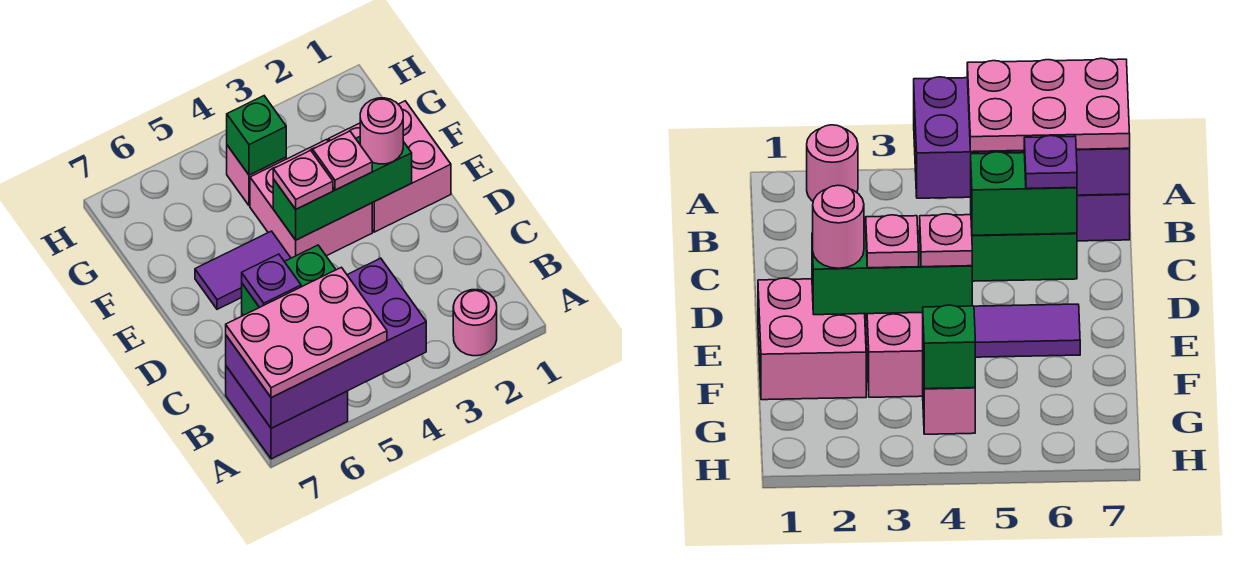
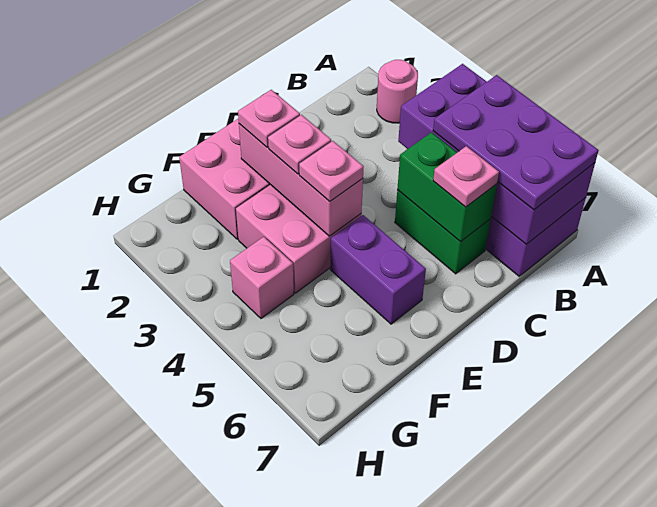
pink plate A5:B7 level 3 -> purple plate A5:B7 level 3
purple plate C6 level 3 -> pink plate C6 level 3
green brick E2:E4 level 2 -> pink brick E2:E4 level 2
pink round brick E2 level 3 -> pink plate E2 level 3
purple tile E5:E6 level 1 -> purple brick E5:E6 level 1
green brick G4 level 2 -> none

